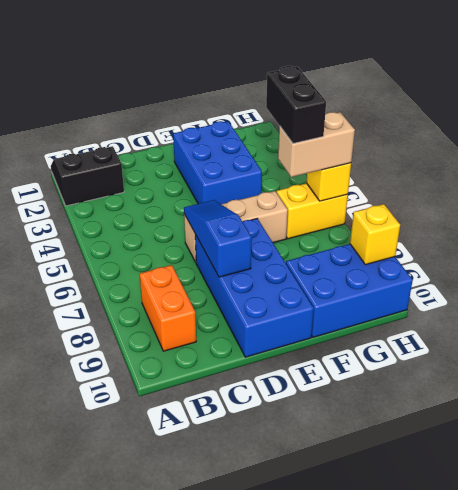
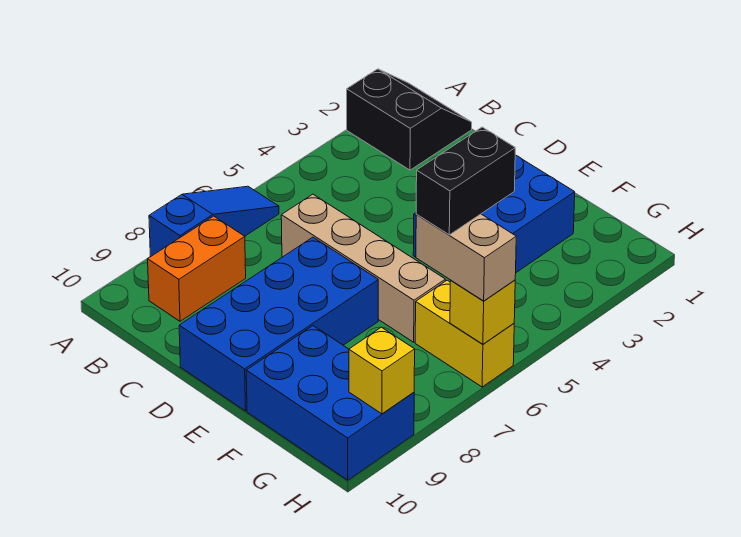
tan brick D6:F6 level 1 -> tan brick C6:F6 level 1
blue slope D6:D8 level 2 top 8 -> blue slope A6:A8 level 1 top 8

